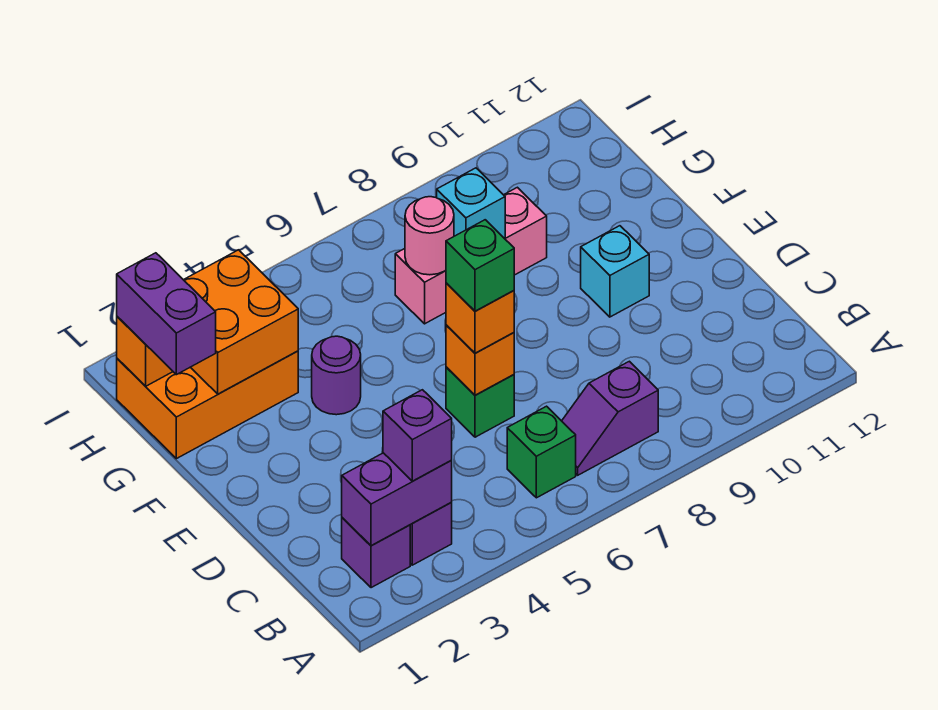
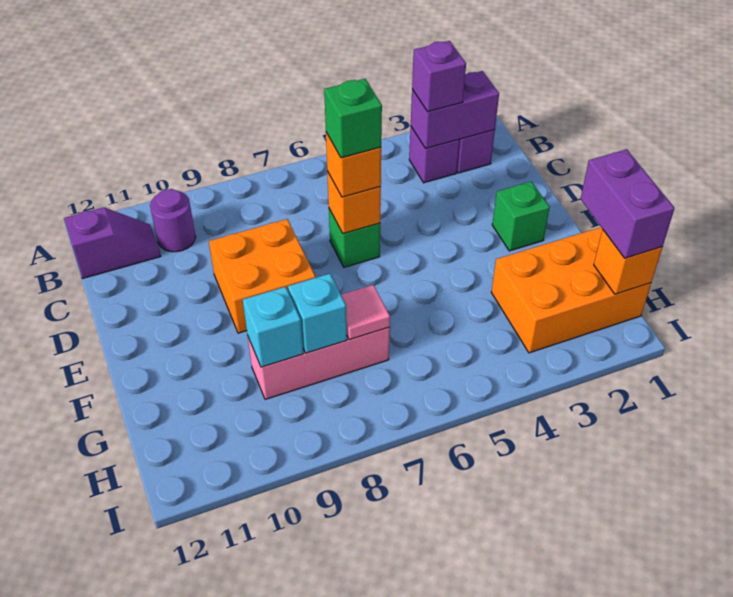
green brick B6 level 1 -> green brick E2 level 1
purple slope B7:B8 level 1 top 8 -> purple slope B11:B12 level 1 top 12
cyan brick E10 level 1 -> cyan brick G9 level 2
purple round brick F4 level 1 -> purple round brick B10 level 1
orange brick G2:H3 level 2 -> orange brick D8:E9 level 1
pink round brick G7 level 2 -> pink tile G7 level 2

